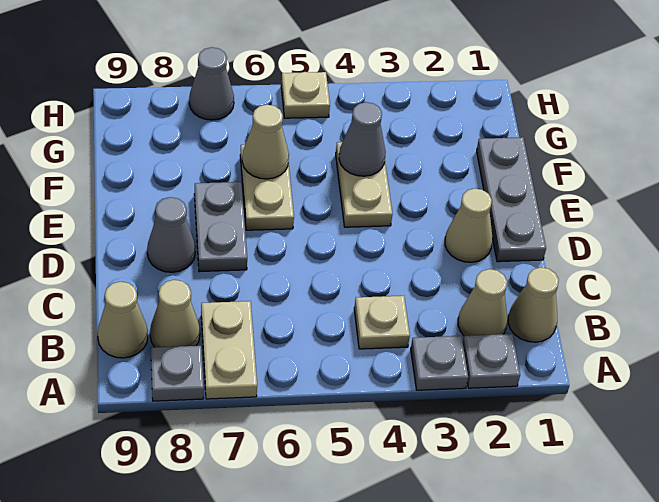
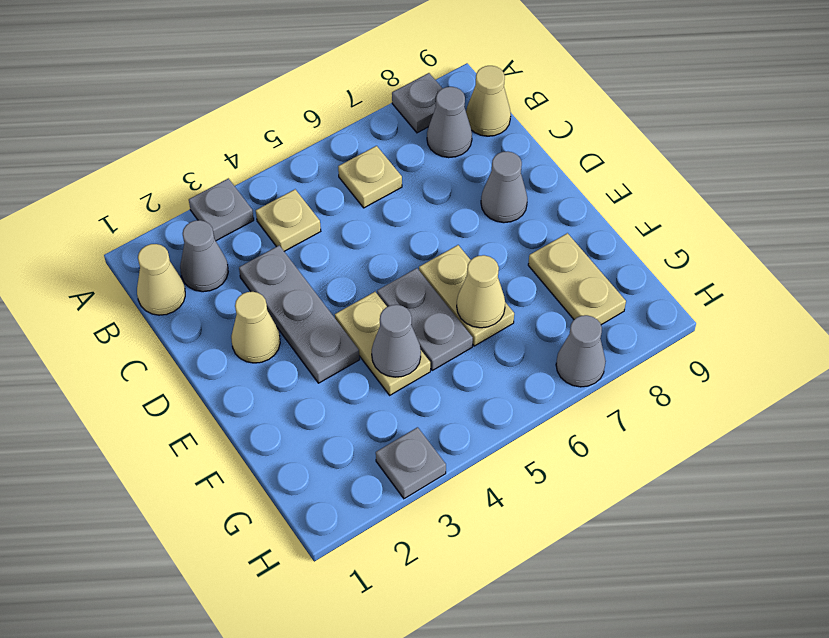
grey plate A2 level 1 -> grey plate H3 level 1
tan plate A7:B7 level 1 -> tan plate F8:G8 level 1
tan cone B2 level 1 -> grey cone B2 level 1
tan cone B8 level 1 -> grey cone B8 level 1
grey plate D1:F1 level 1 -> grey plate C3:E3 level 1
grey plate D7:E7 level 1 -> grey plate E5:F5 level 1
tan plate H5 level 1 -> tan plate B6 level 1

